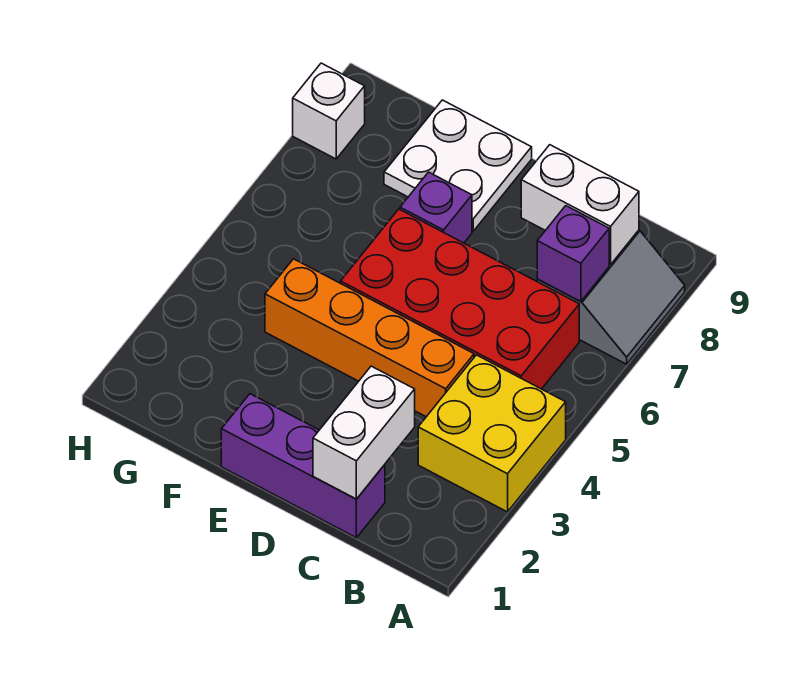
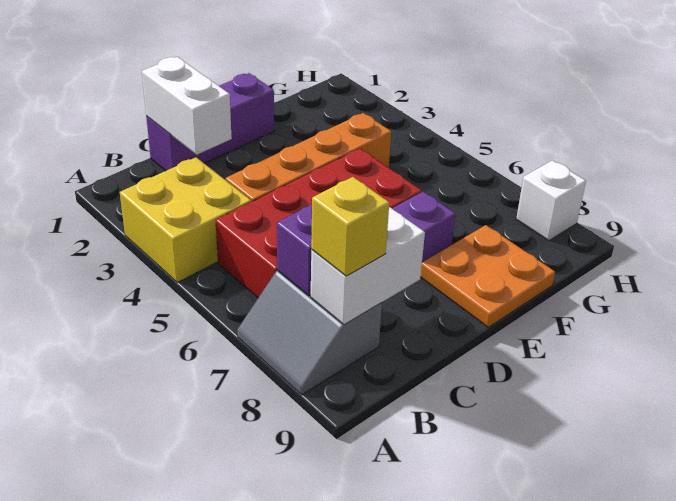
none -> yellow brick B8 level 3
white plate E8:F9 level 1 -> orange plate E8:F9 level 1

